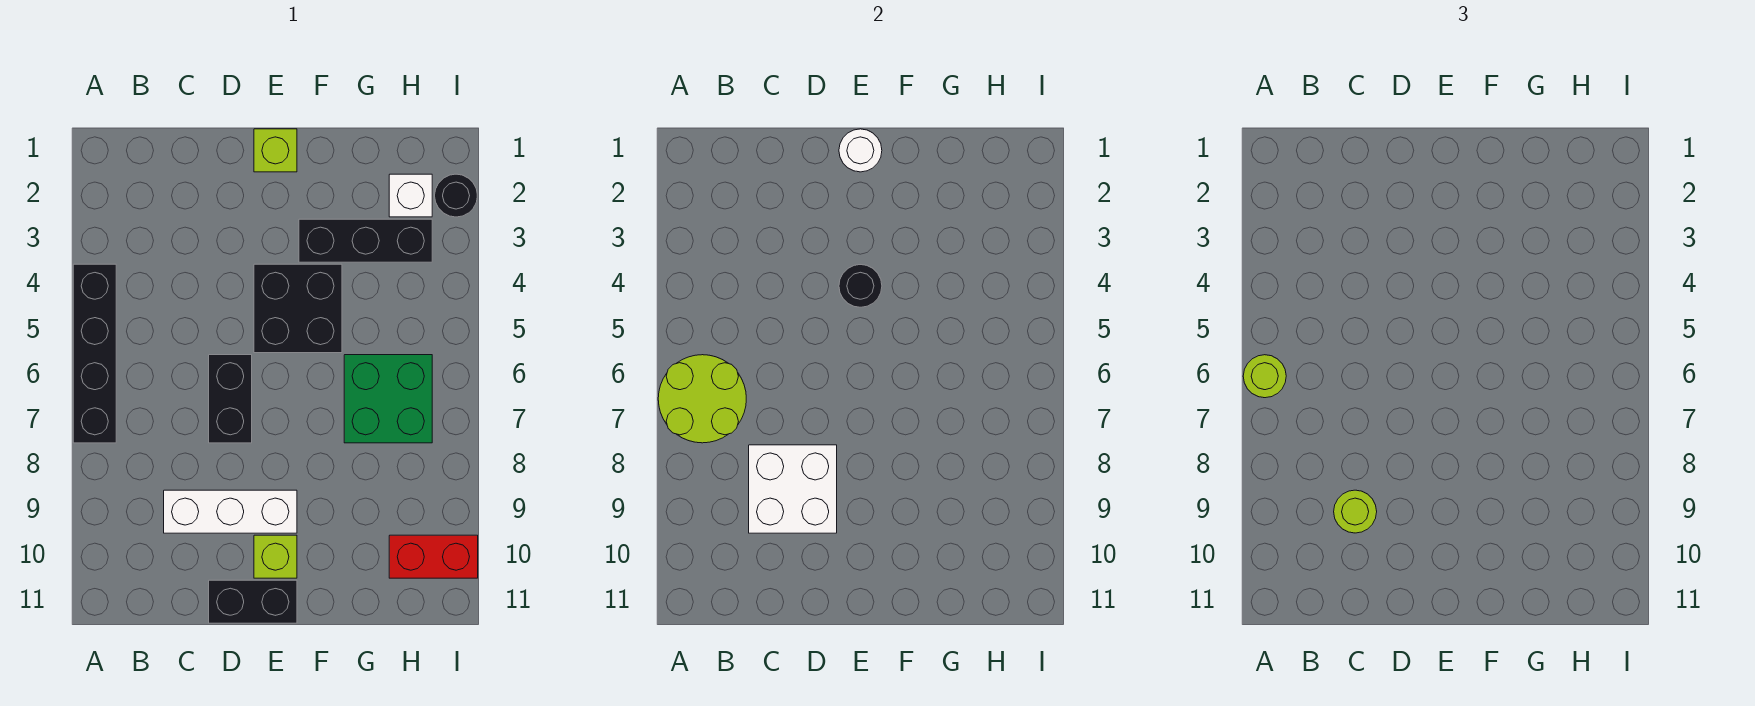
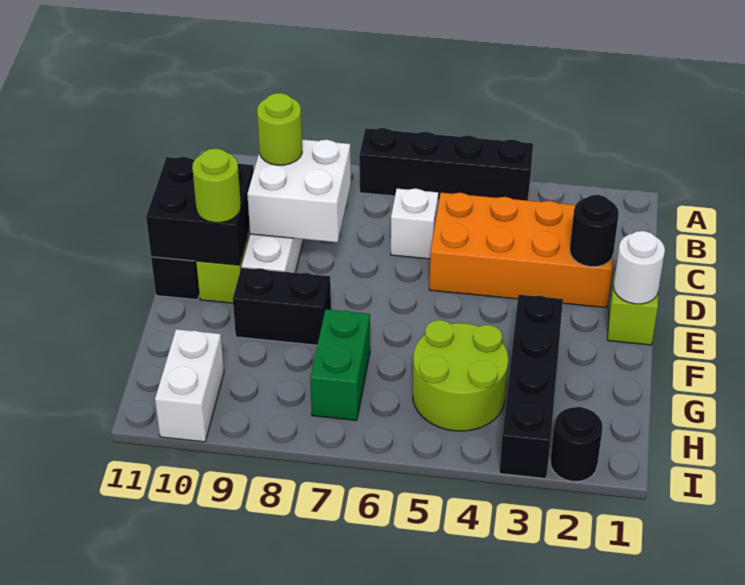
lime round brick A6:B7 level 2 -> lime round brick G4:H5 level 1
lime round brick A6 level 3 -> lime round brick E10 level 3
none -> orange brick C2:D5 level 1
black brick D6:D7 level 1 -> black brick F8:F9 level 1
black brick E4:F5 level 1 -> black brick D10:E11 level 2
black round brick E4 level 2 -> black round brick D2 level 2
black brick F3:H3 level 1 -> black brick F3:I3 level 1
green brick G6:H7 level 1 -> green brick G7:H7 level 1
white brick H2 level 1 -> white brick C6 level 1
red brick H10:I10 level 1 -> white brick H10:I10 level 1

